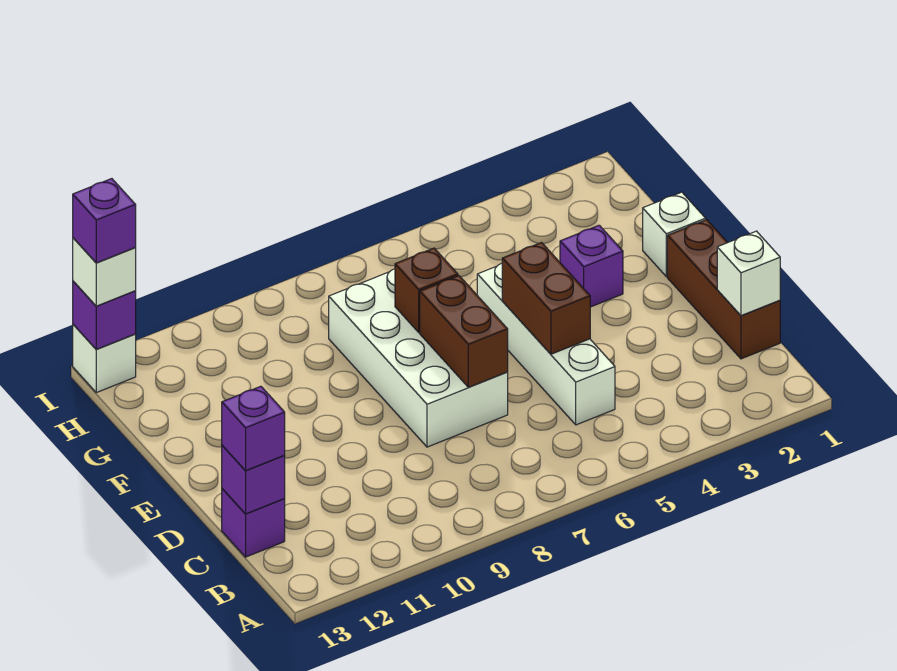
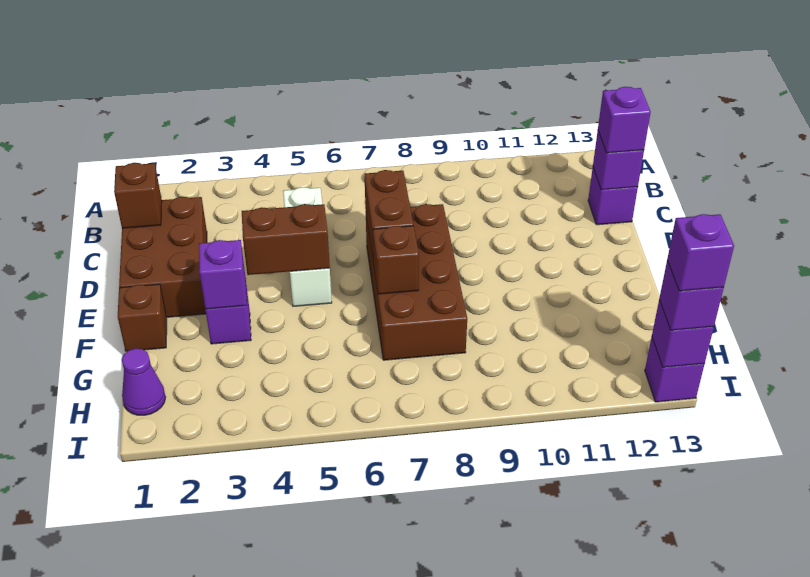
brown brick C1:E1 level 1 -> brown brick C1:E2 level 1
white brick C1 level 2 -> brown brick C1 level 2
white brick C5:F5 level 1 -> white brick C5:E5 level 1
brown brick D5:E5 level 2 -> brown brick E4:E5 level 2
white brick D7:G8 level 1 -> brown brick D7:G8 level 1
white brick F1 level 1 -> brown brick F1 level 1
none -> purple brick F3 level 2
none -> purple cone H1 level 1
white brick I13 level 1 -> purple brick I13 level 1
white brick I13 level 3 -> purple brick I13 level 3

